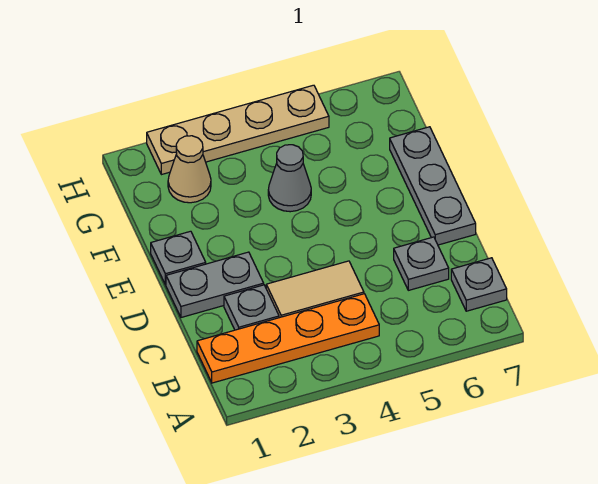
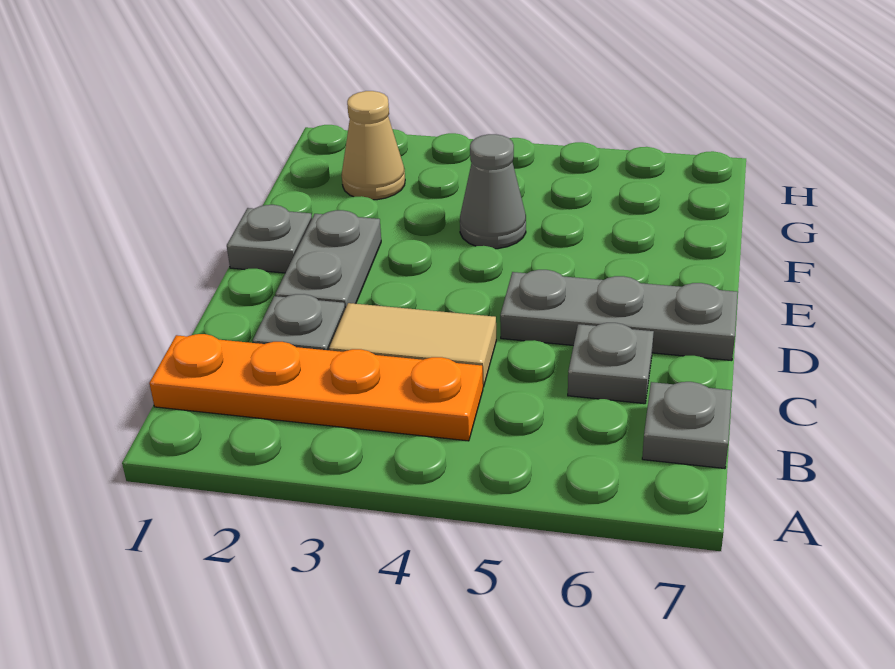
grey plate D1:D2 level 1 -> grey plate D2:E2 level 1
grey plate D7:F7 level 1 -> grey plate D5:D7 level 1
tan plate H2:H5 level 1 -> none

